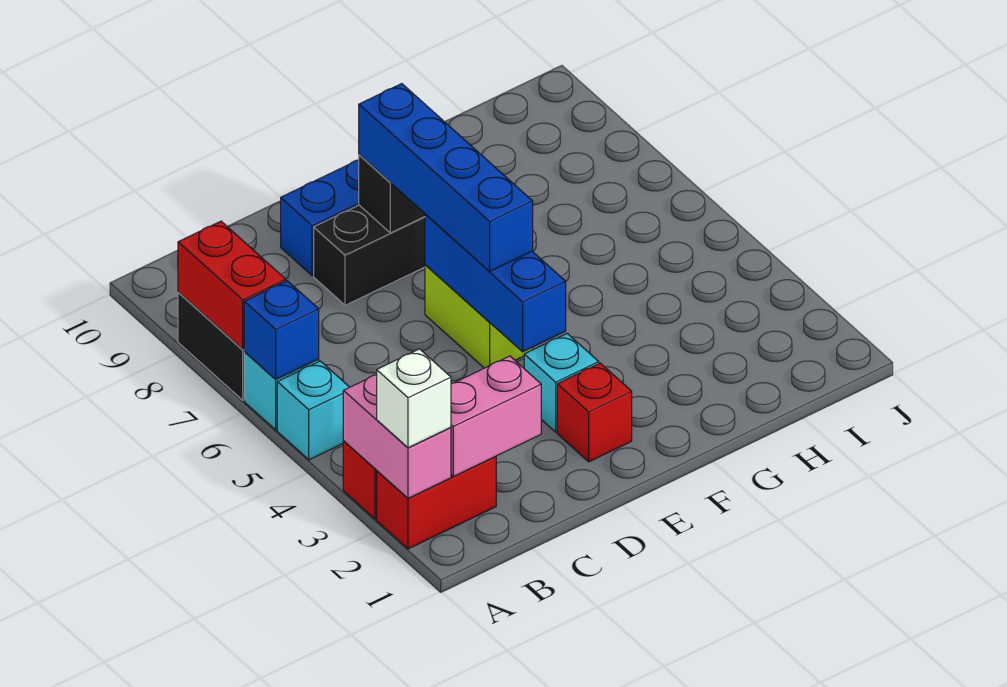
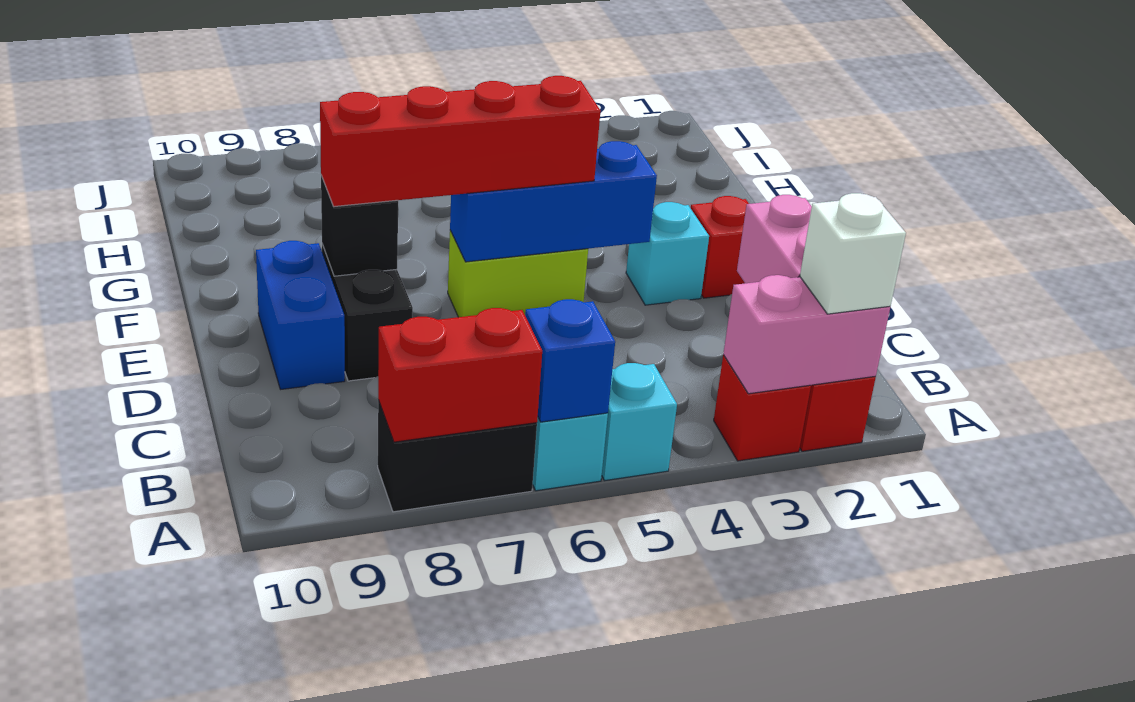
blue brick E5:E8 level 3 -> red brick E5:E8 level 3

